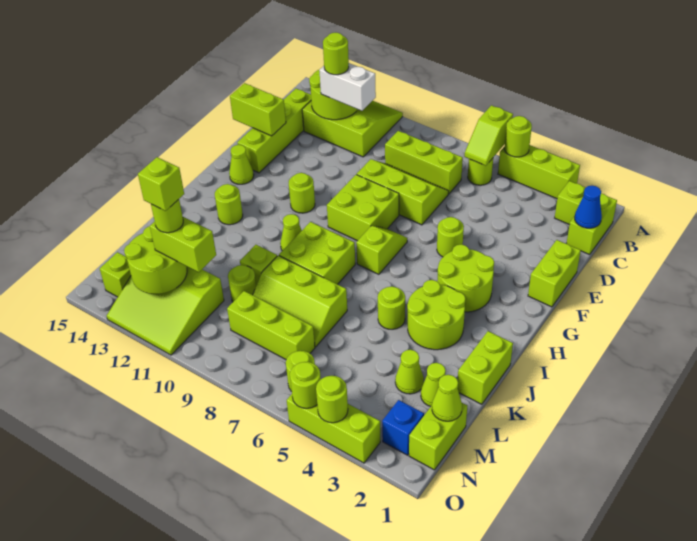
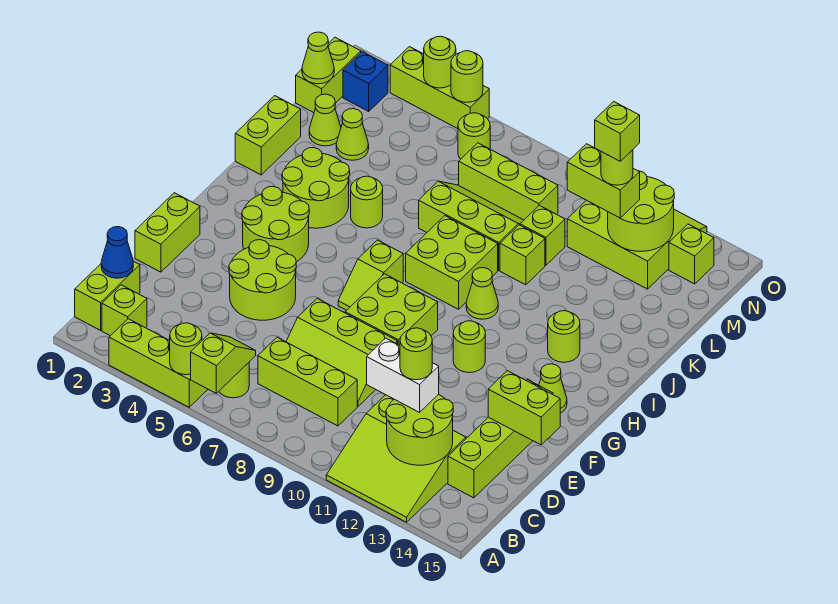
lime round brick F5 level 1 -> lime round brick E4:F5 level 1
lime round brick L10 level 1 -> lime brick L10 level 1

